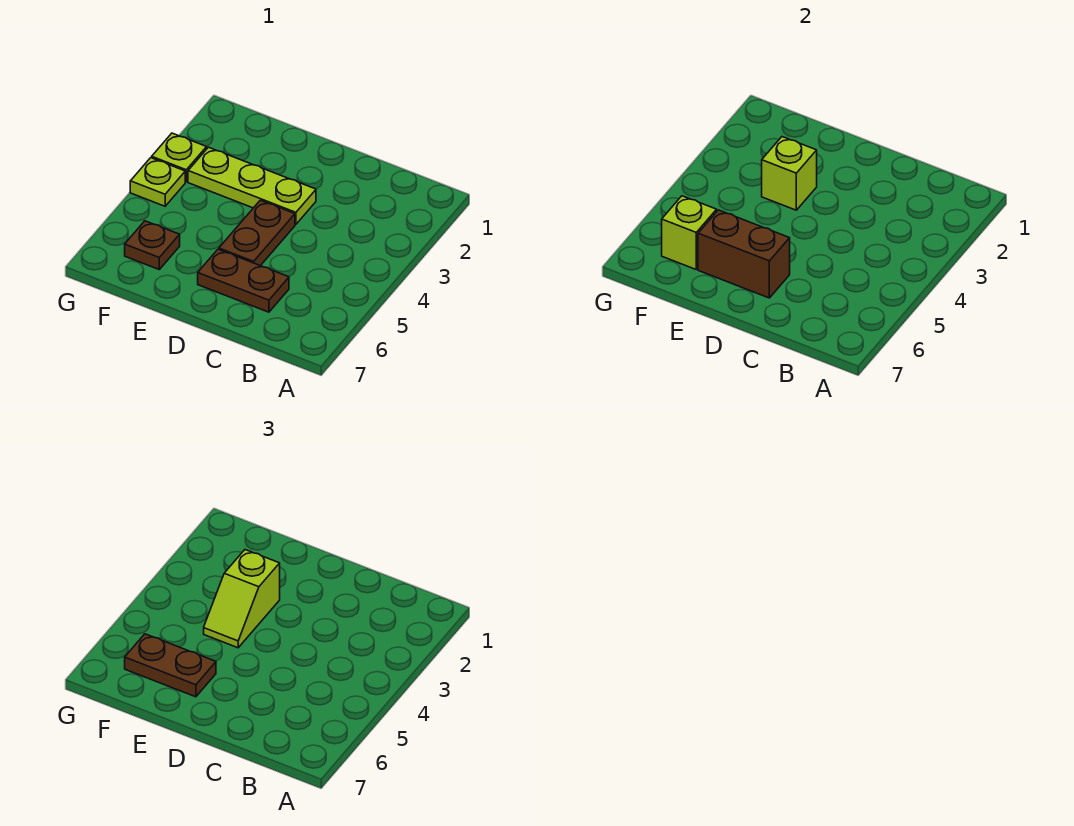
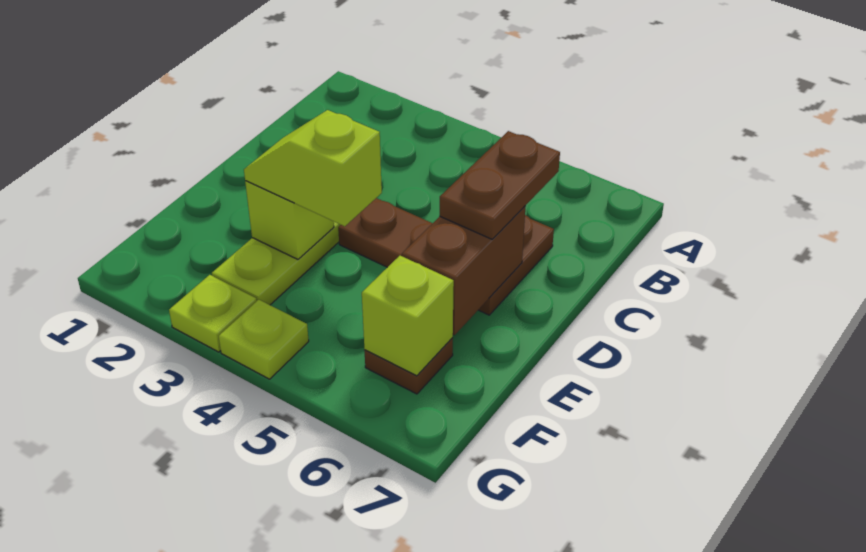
lime slope E3:E4 level 3 top 3 -> lime slope E3:E4 level 3 top 4
brown plate E6:F6 level 3 -> brown plate C6:D6 level 3

